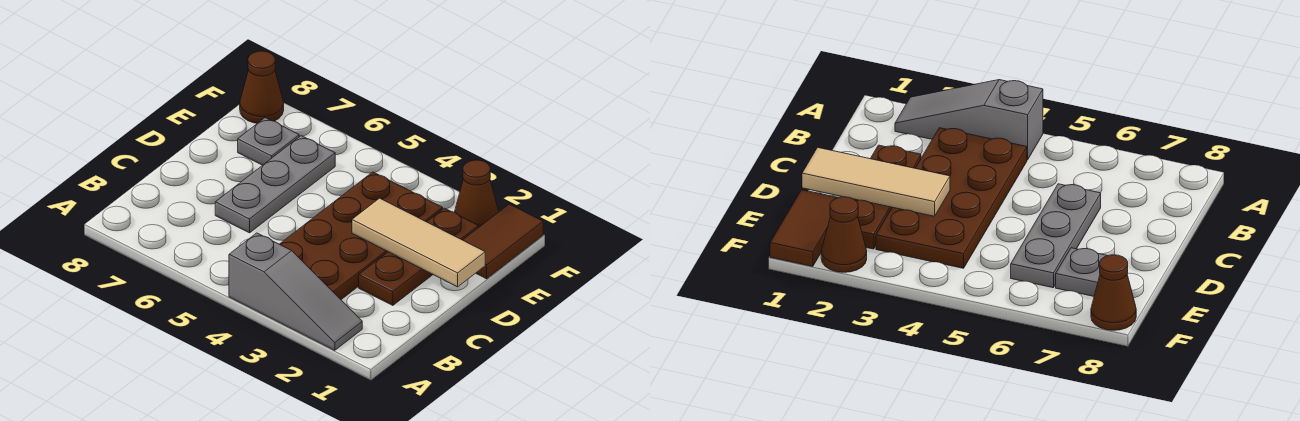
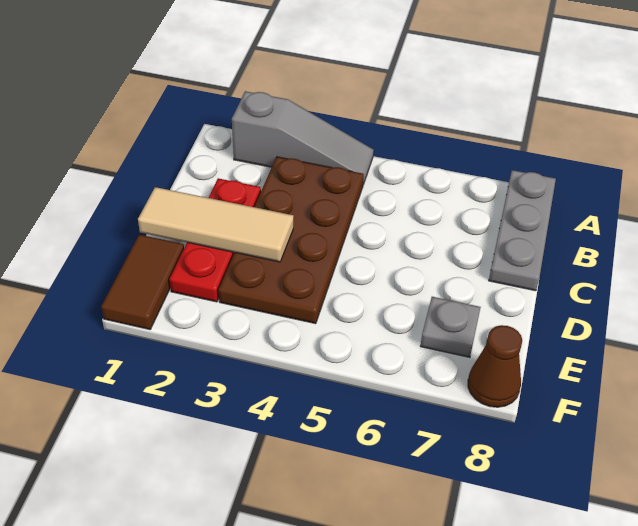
grey slope A2:A4 level 1 top 4 -> grey slope A2:A4 level 1 top 2
brown plate C2:E2 level 1 -> red plate C2:E2 level 1
grey plate C6:E6 level 1 -> grey plate A8:C8 level 1
brown cone F2 level 1 -> none

